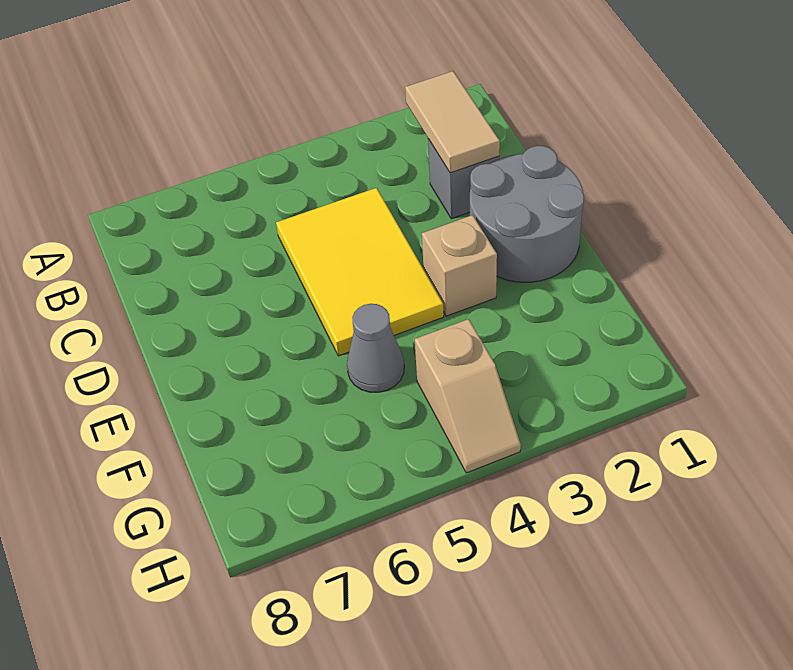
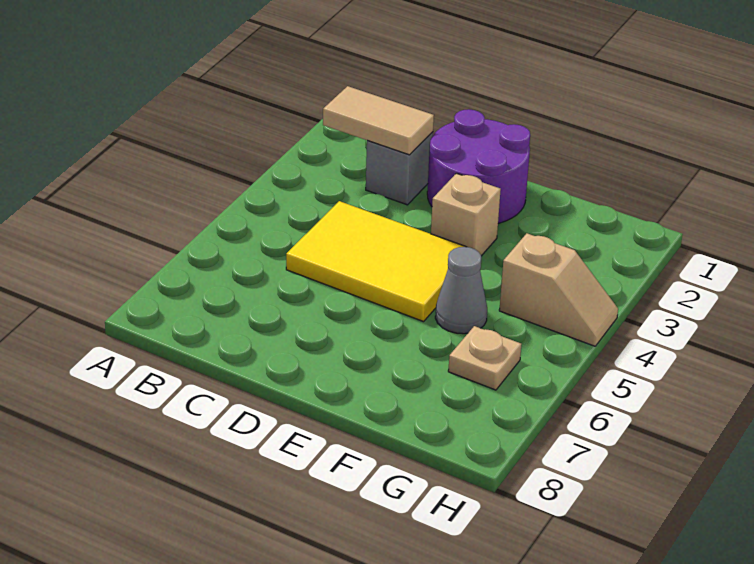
grey round brick D1:E2 level 1 -> purple round brick D1:E2 level 1
none -> tan plate G6 level 1

